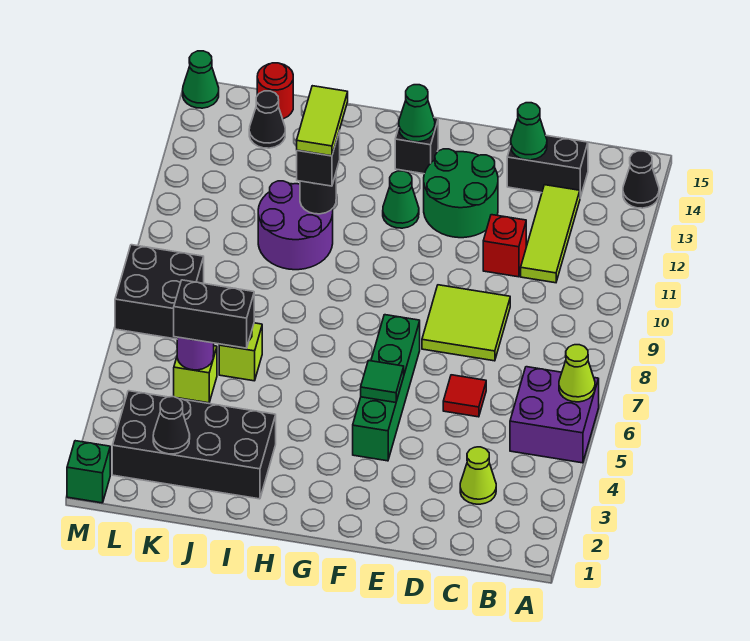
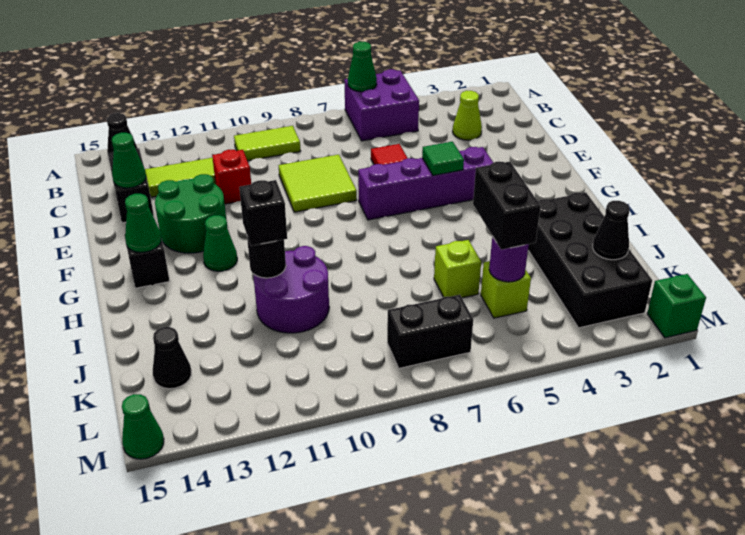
lime cone A6 level 2 -> green cone A6 level 2
green brick F4:F7 level 1 -> purple brick F4:F7 level 1
lime tile I11:I12 level 4 -> lime tile B9:B10 level 1
red round brick K15 level 1 -> none
black brick L7:M8 level 1 -> black brick L7:L8 level 1

